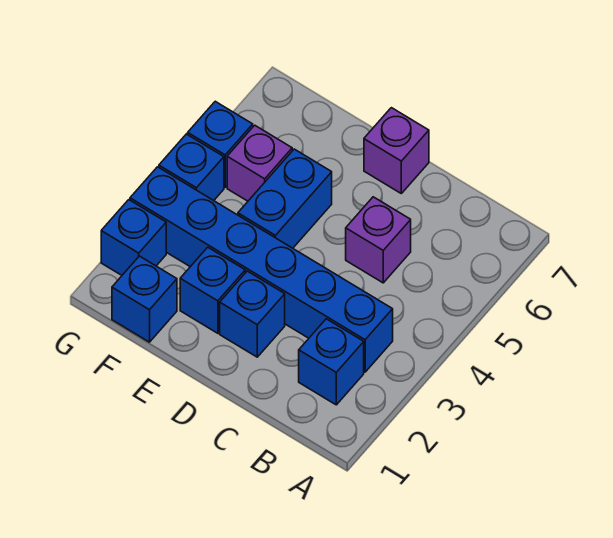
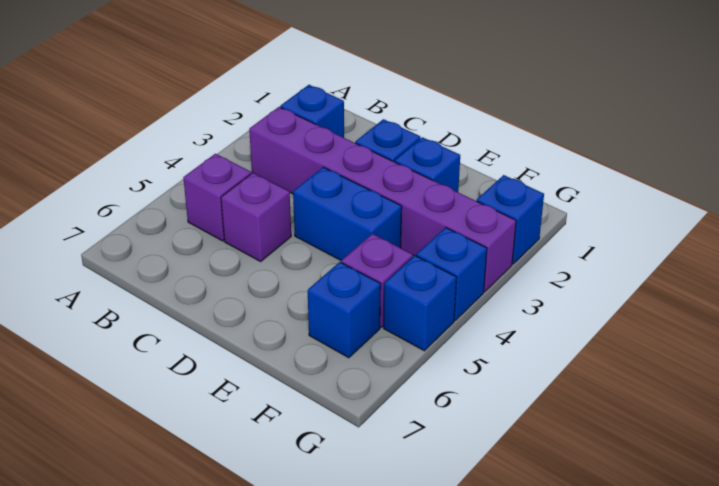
blue brick B3:G3 level 1 -> purple brick B3:G3 level 1
purple brick D7 level 1 -> purple brick B5 level 1
blue brick E4:E5 level 1 -> blue brick D4:E4 level 1
blue brick F1 level 1 -> blue brick F6 level 1

